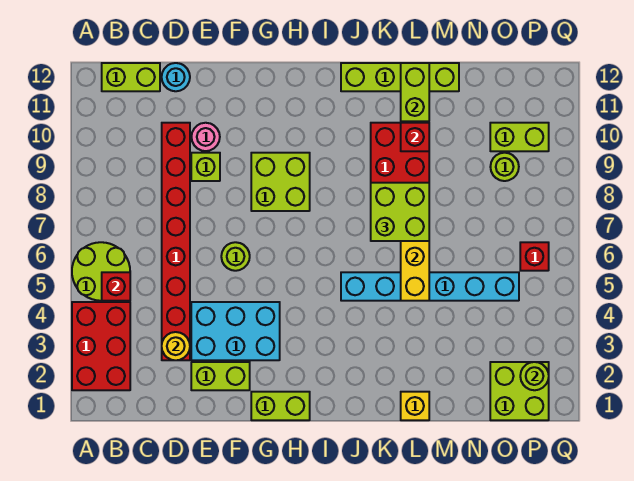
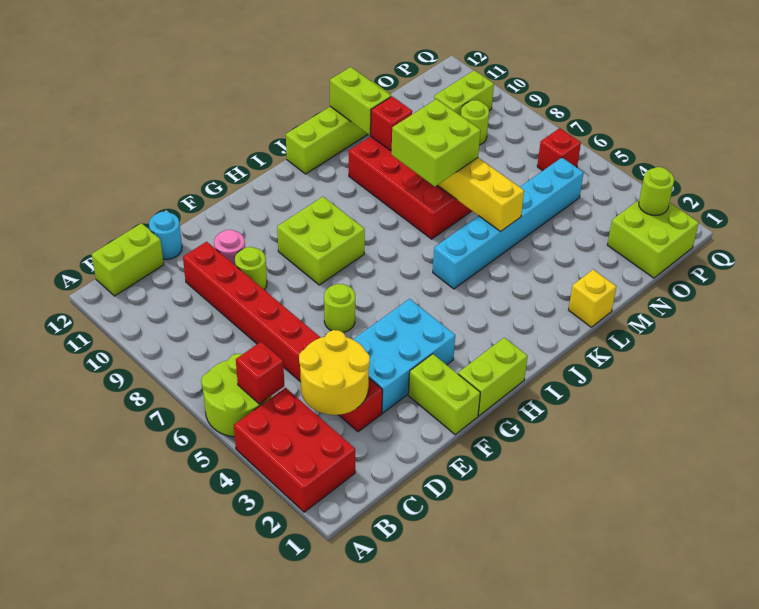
yellow round brick D3 level 2 -> yellow round brick C3:D4 level 2
lime brick E2:F2 level 1 -> lime brick F1:F2 level 1
lime brick E9 level 1 -> lime round brick E9 level 1

